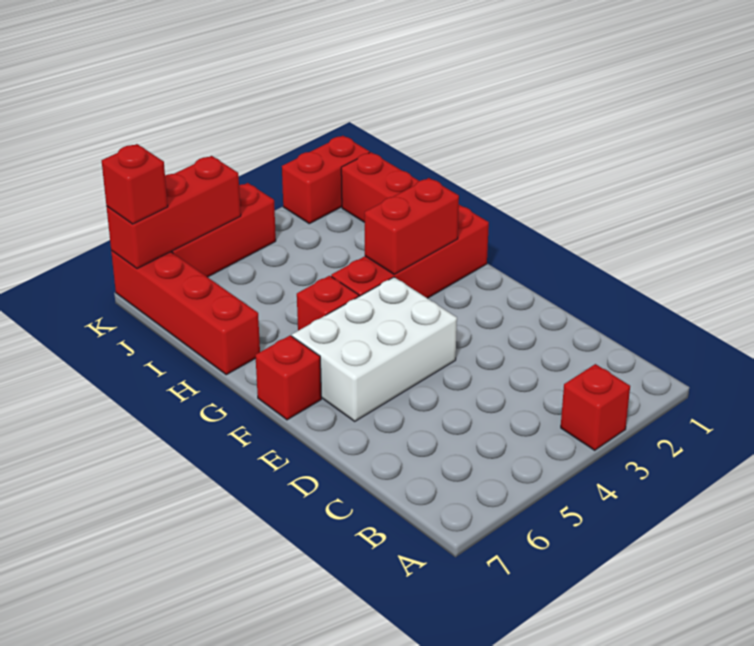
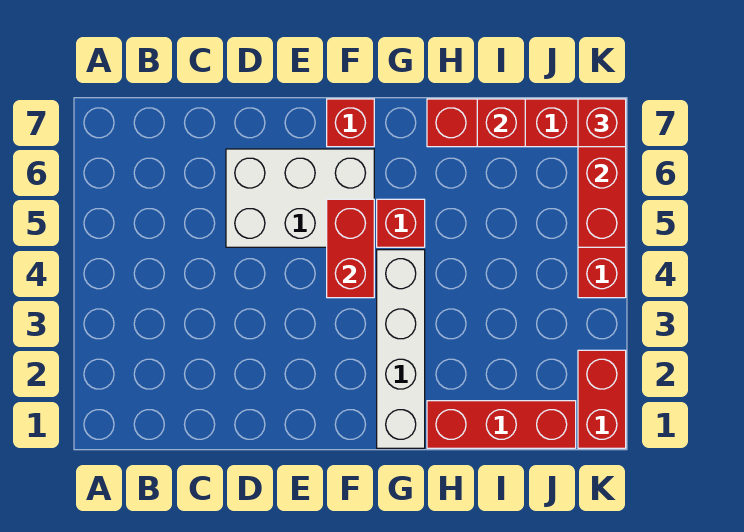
red brick A3 level 1 -> red brick I7 level 2
white brick E4:F6 level 1 -> white brick D5:F6 level 1
red brick G1:G4 level 1 -> white brick G1:G4 level 1
red brick G2:G3 level 2 -> red brick F4:F5 level 2

